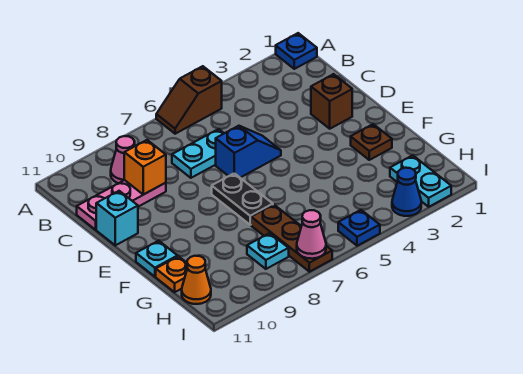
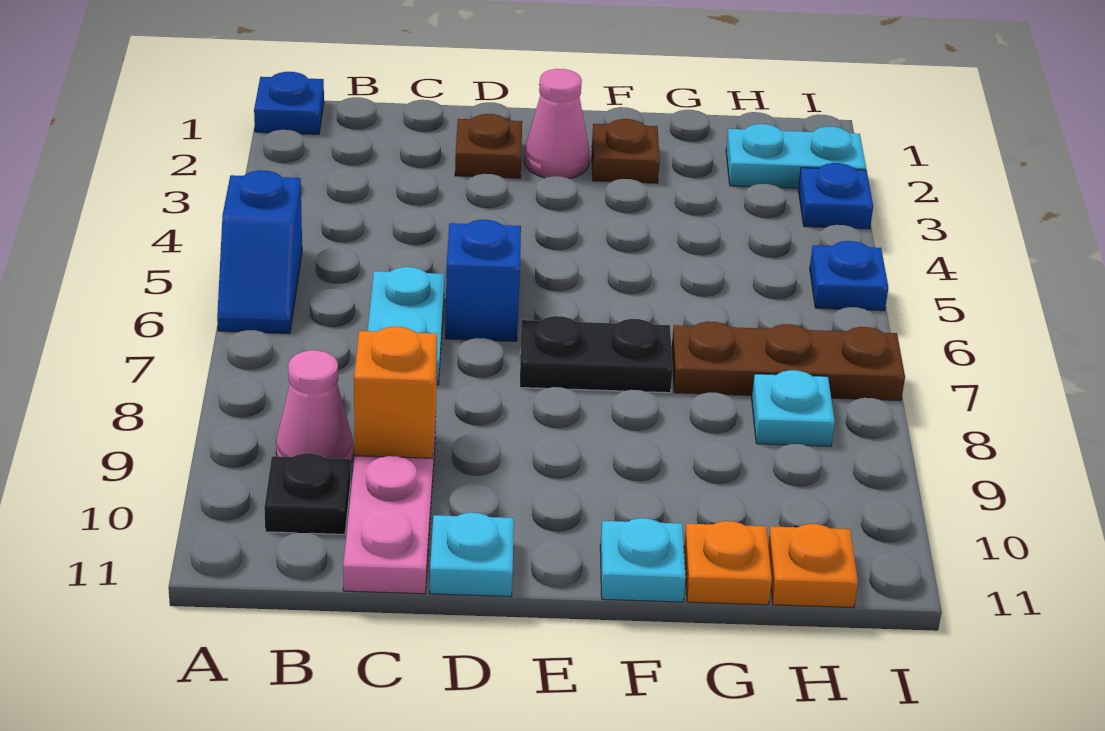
brown slope A5:A6 level 1 top 5 -> blue slope A5:A6 level 1 top 5
none -> black plate B10 level 1
brown brick D2 level 1 -> brown plate D2 level 1
cyan brick D11 level 1 -> cyan plate D11 level 1
orange cone H11 level 1 -> orange plate H11 level 1
blue cone I3 level 1 -> blue plate I3 level 1
pink cone I7 level 2 -> pink cone E2 level 1

